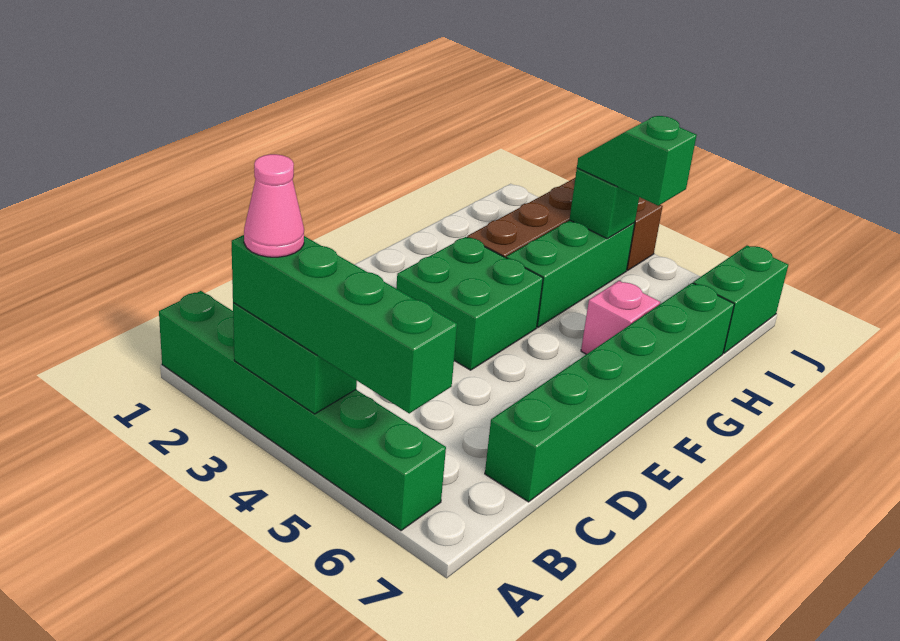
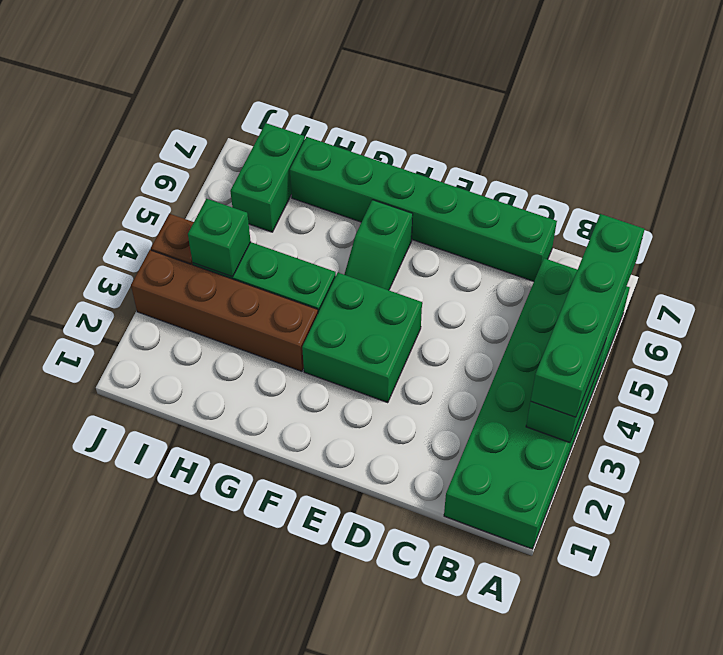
green brick A1:A6 level 1 -> green brick A1:B6 level 1
pink cone A3 level 4 -> none
pink brick G6 level 1 -> none
green slope I4:I5 level 3 top 5 -> green slope F5:F6 level 1 top 6
green brick I7:J7 level 1 -> green brick I6:I7 level 1

